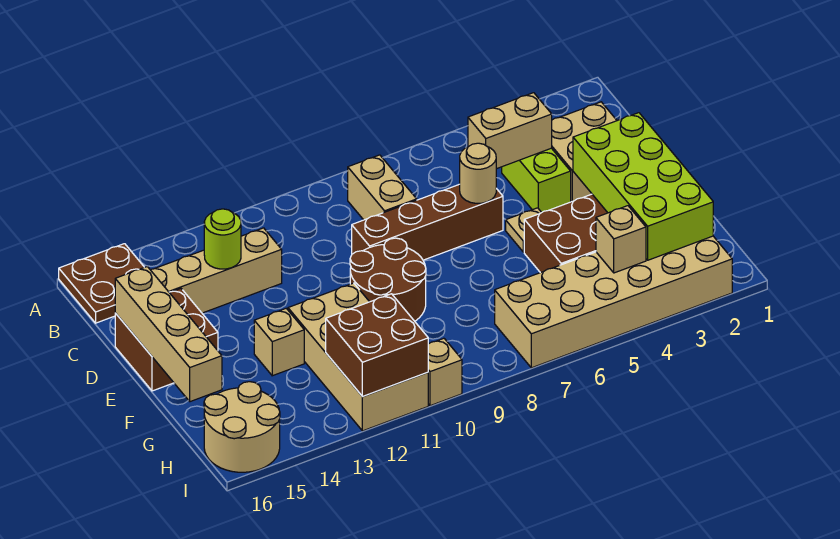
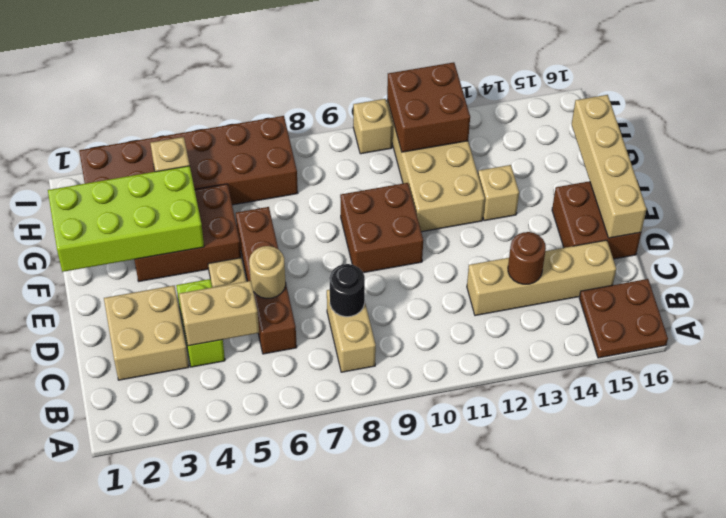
none -> black round brick C8 level 2
lime round brick C13 level 2 -> brown round brick C13 level 2
brown brick D6:D9 level 1 -> brown brick C6:F6 level 1
lime brick E2:H3 level 2 -> lime brick F1:G4 level 2
brown round brick E9:F10 level 1 -> brown brick E9:F10 level 1
tan brick H2:I7 level 1 -> brown brick H2:I7 level 1
tan round brick H15:I16 level 1 -> none

